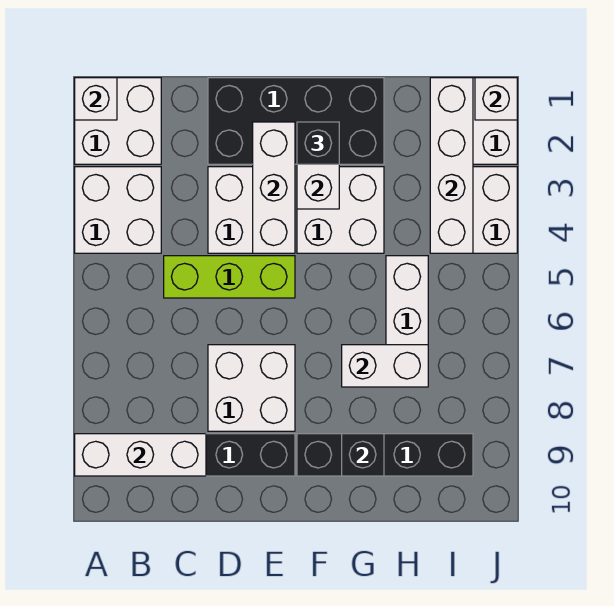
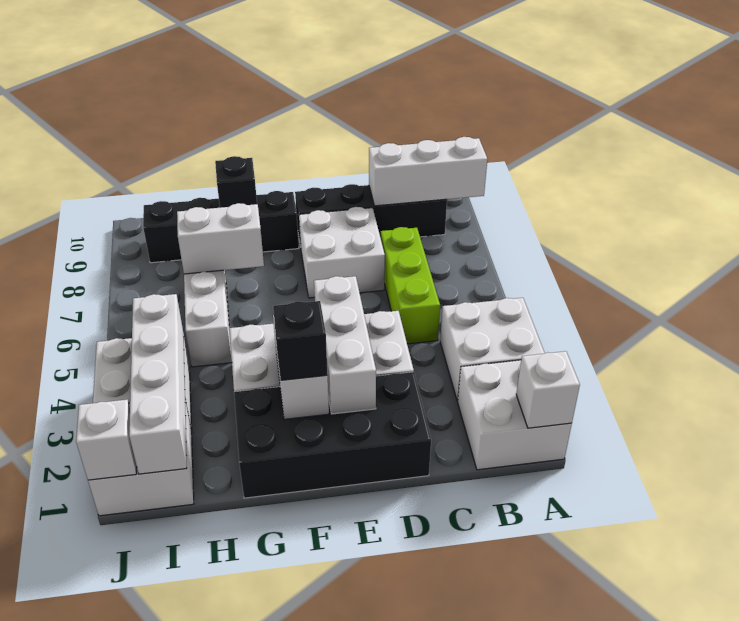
lime brick C5:E5 level 1 -> lime brick C5:C7 level 1

